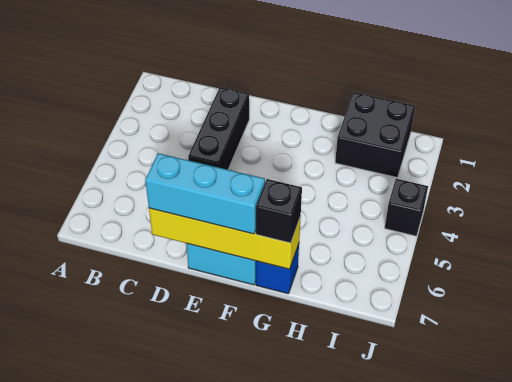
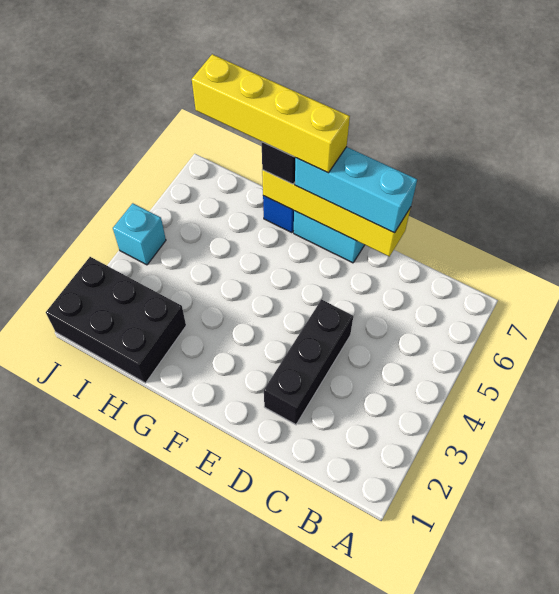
none -> yellow brick F7:I7 level 4
black brick H1:I2 level 1 -> black brick H1:J2 level 1
black brick J4 level 1 -> cyan brick J4 level 1

